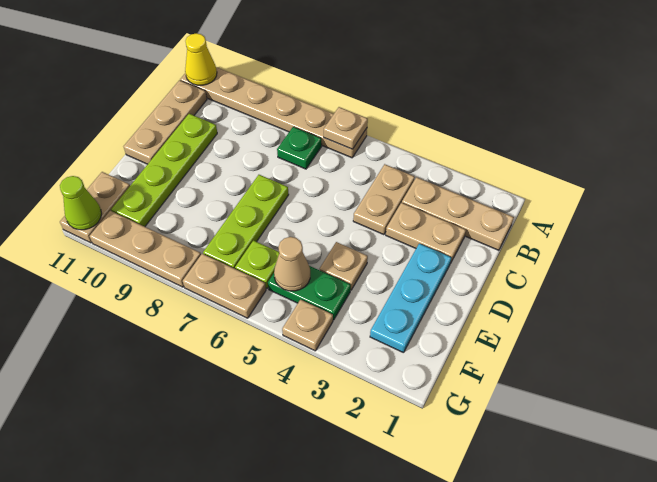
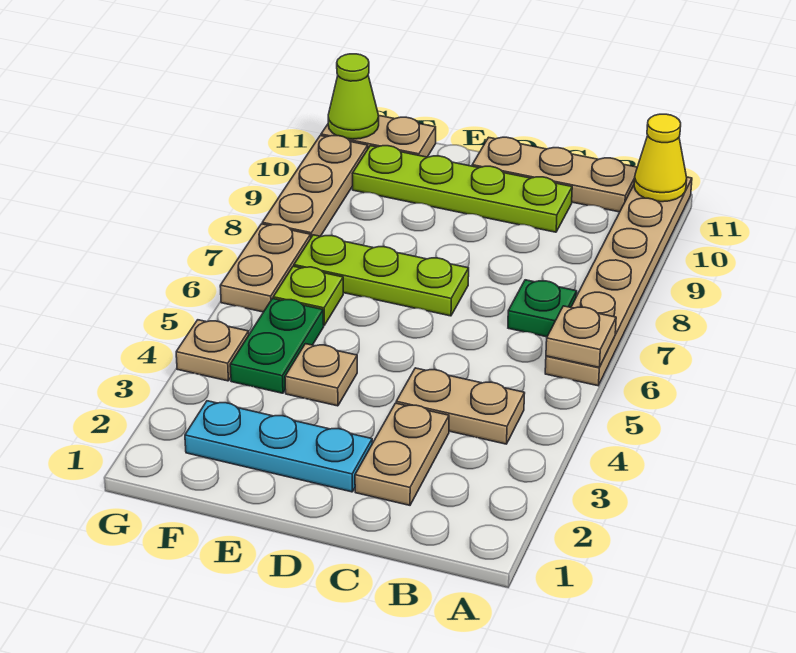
tan plate B1:B3 level 1 -> none
tan cone F5 level 2 -> none

